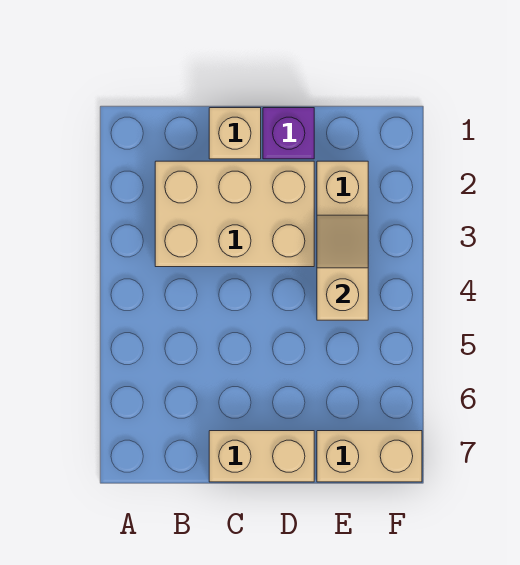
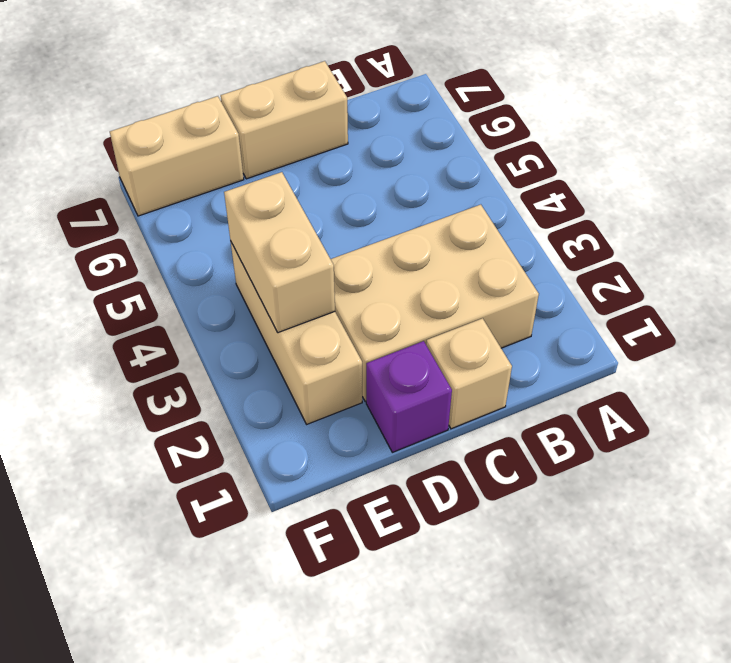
tan slope E3:E4 level 2 top 4 -> tan brick E3:E4 level 2

